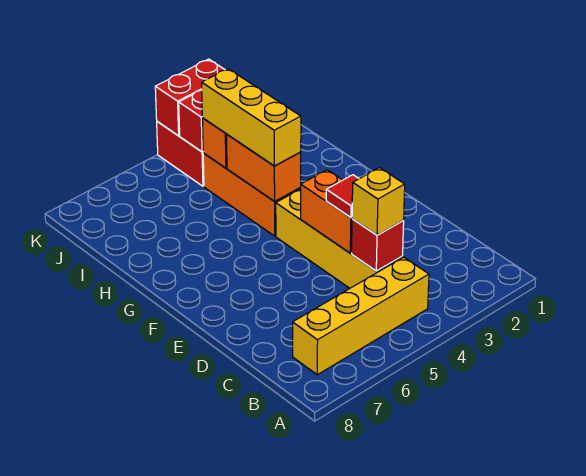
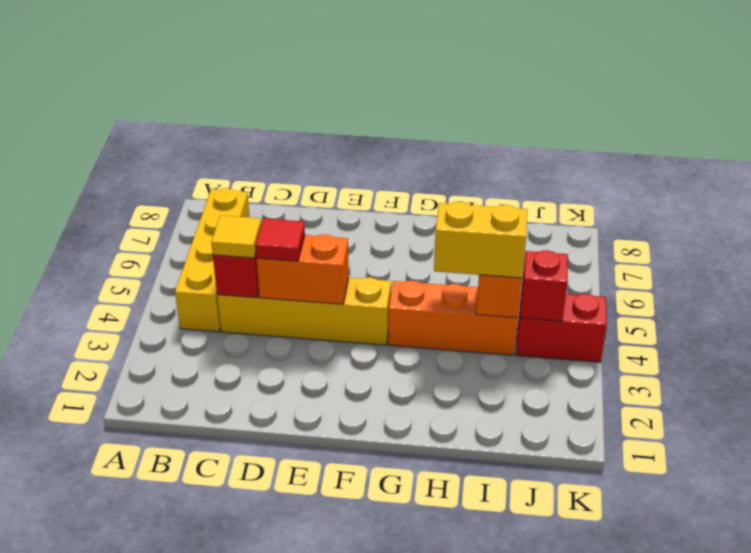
yellow brick C4 level 3 -> yellow tile C4 level 3
orange brick G4:H4 level 2 -> none
yellow brick G4:I4 level 3 -> yellow brick H4:I4 level 3
red brick K3:K4 level 2 -> none

